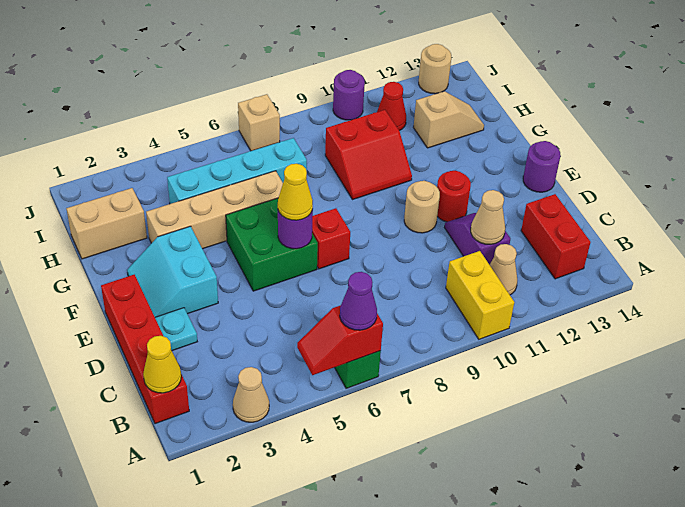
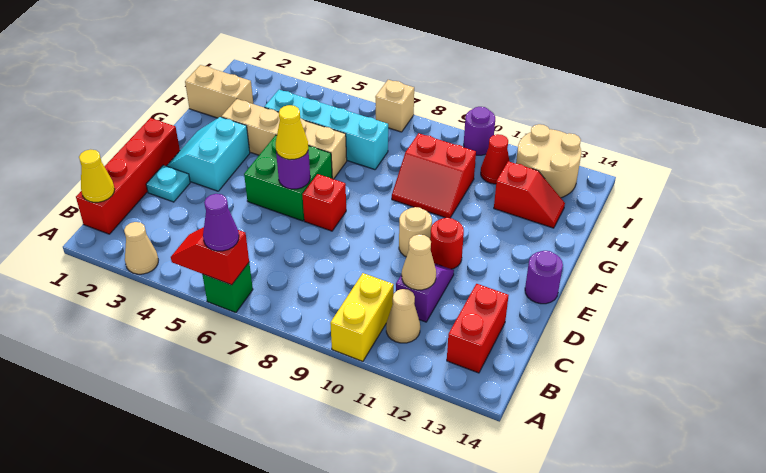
tan slope H12:H13 level 1 top 12 -> red slope H12:H13 level 1 top 12
tan round brick J13 level 1 -> tan round brick I12:J13 level 1

